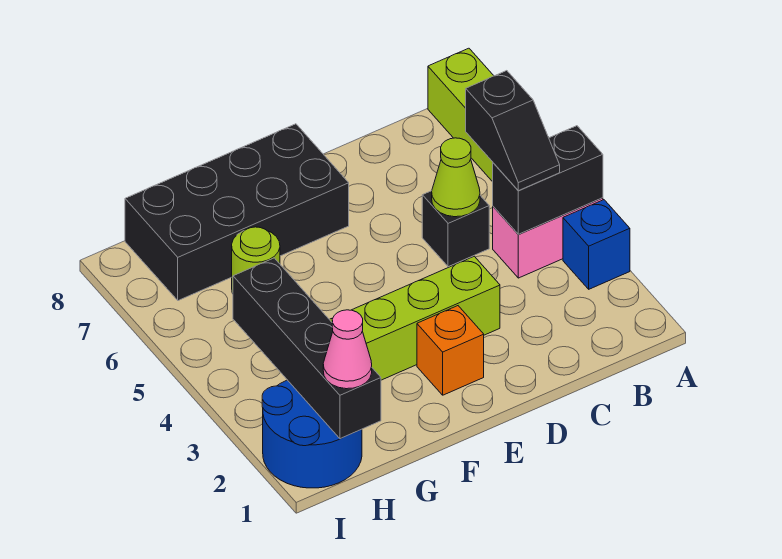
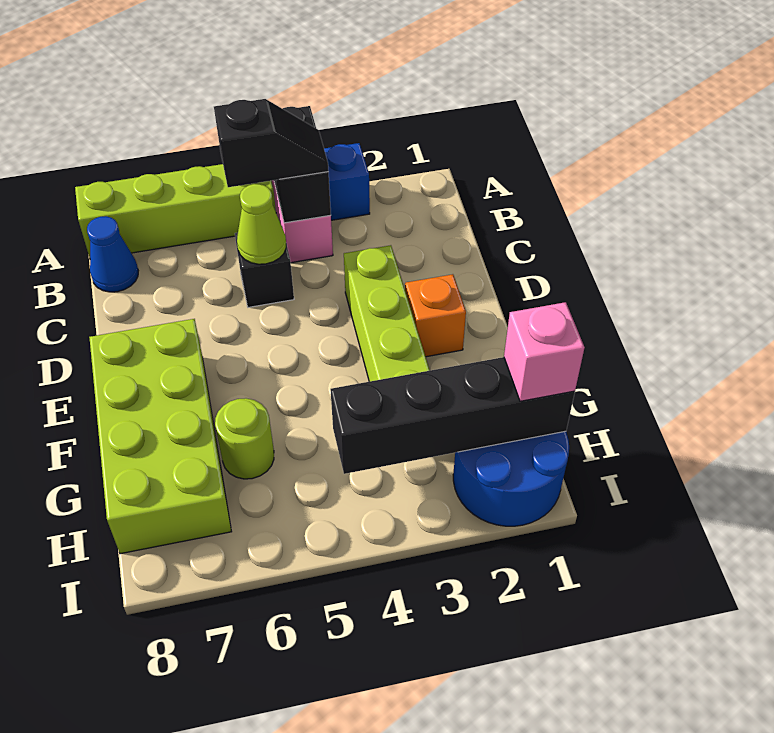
none -> blue cone B8 level 1
black brick E7:H8 level 1 -> lime brick E7:H8 level 1
pink cone H1 level 3 -> pink brick H1 level 3

